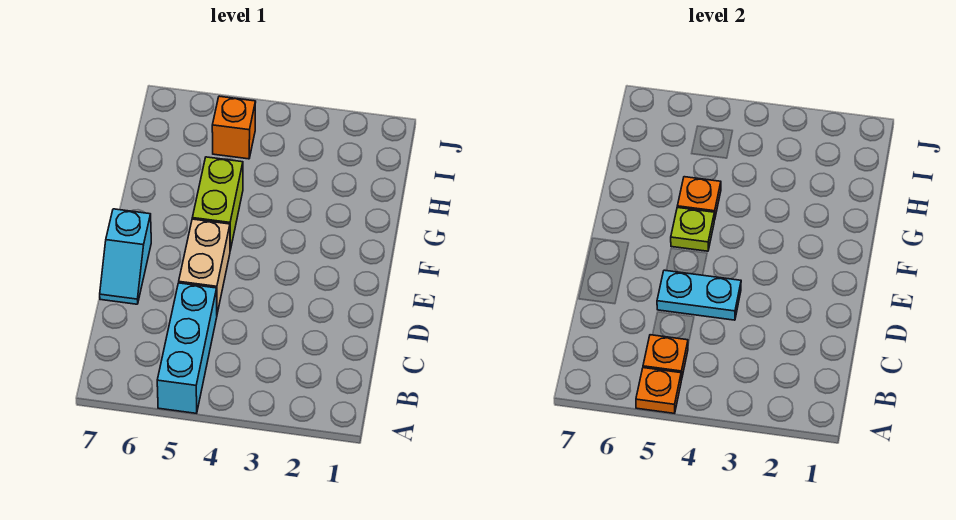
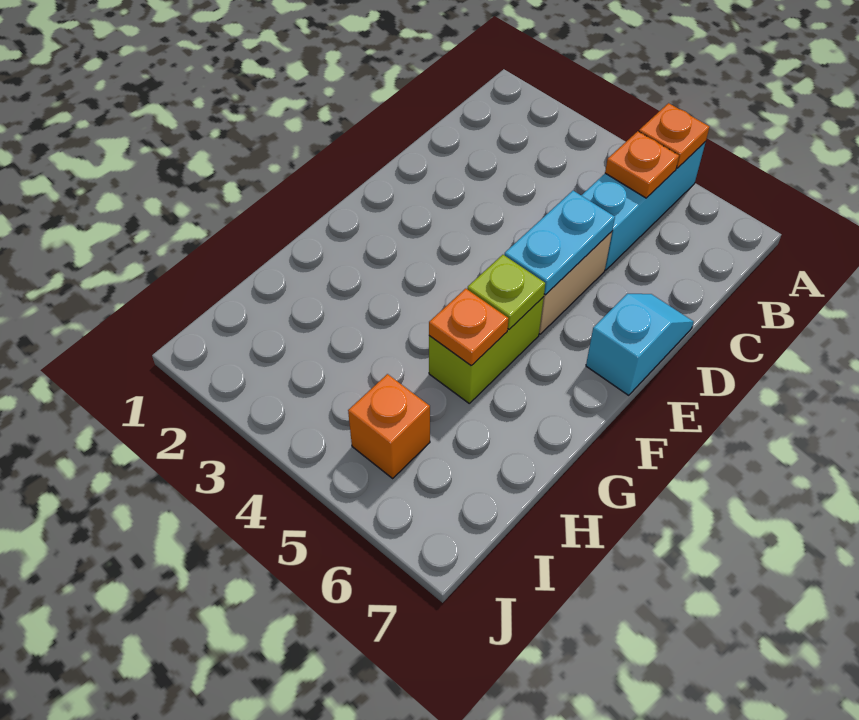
cyan plate D4:D5 level 2 -> cyan plate D5:E5 level 2

